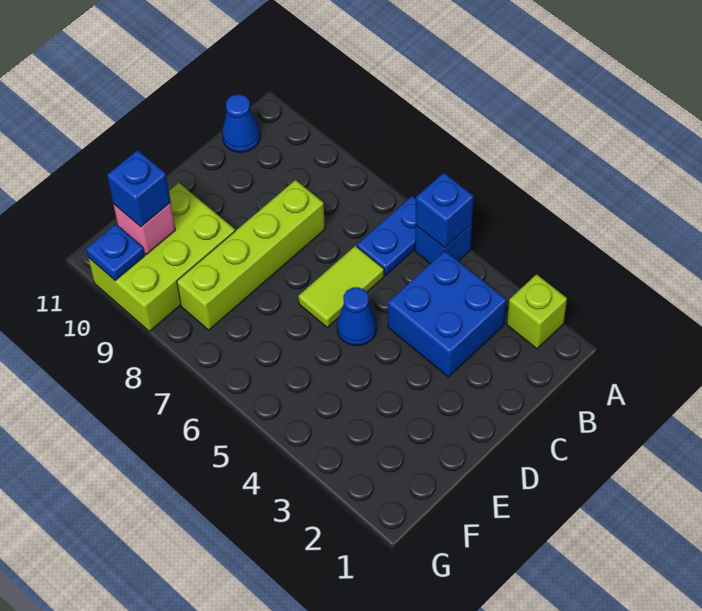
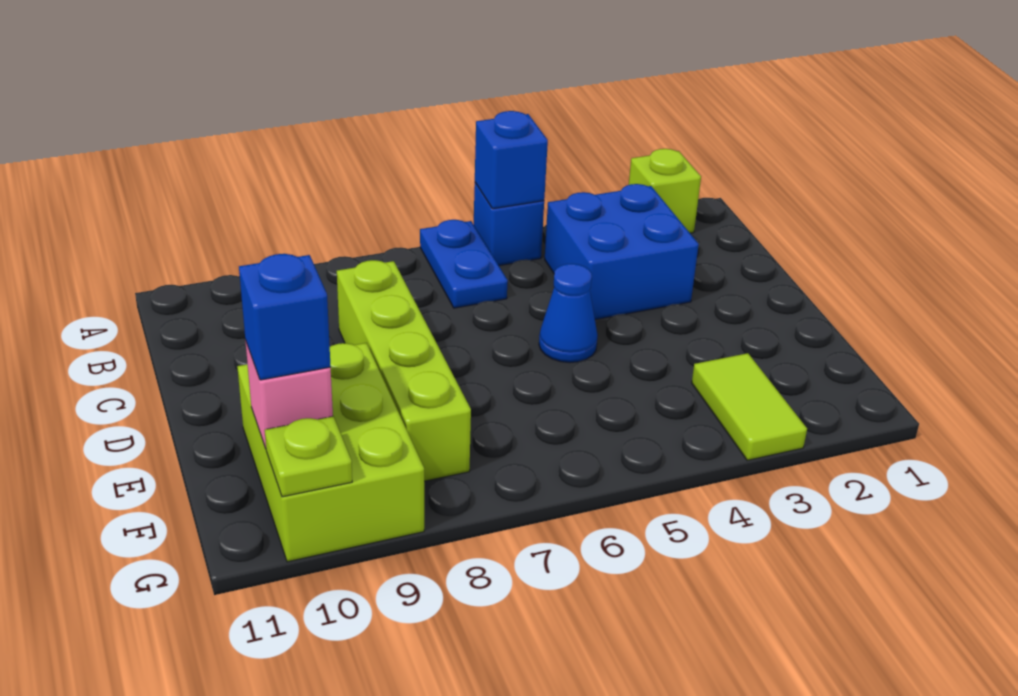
blue cone B11 level 1 -> none
lime tile C6:D6 level 1 -> lime tile F3:G3 level 1
blue plate G10 level 2 -> lime plate G10 level 2

